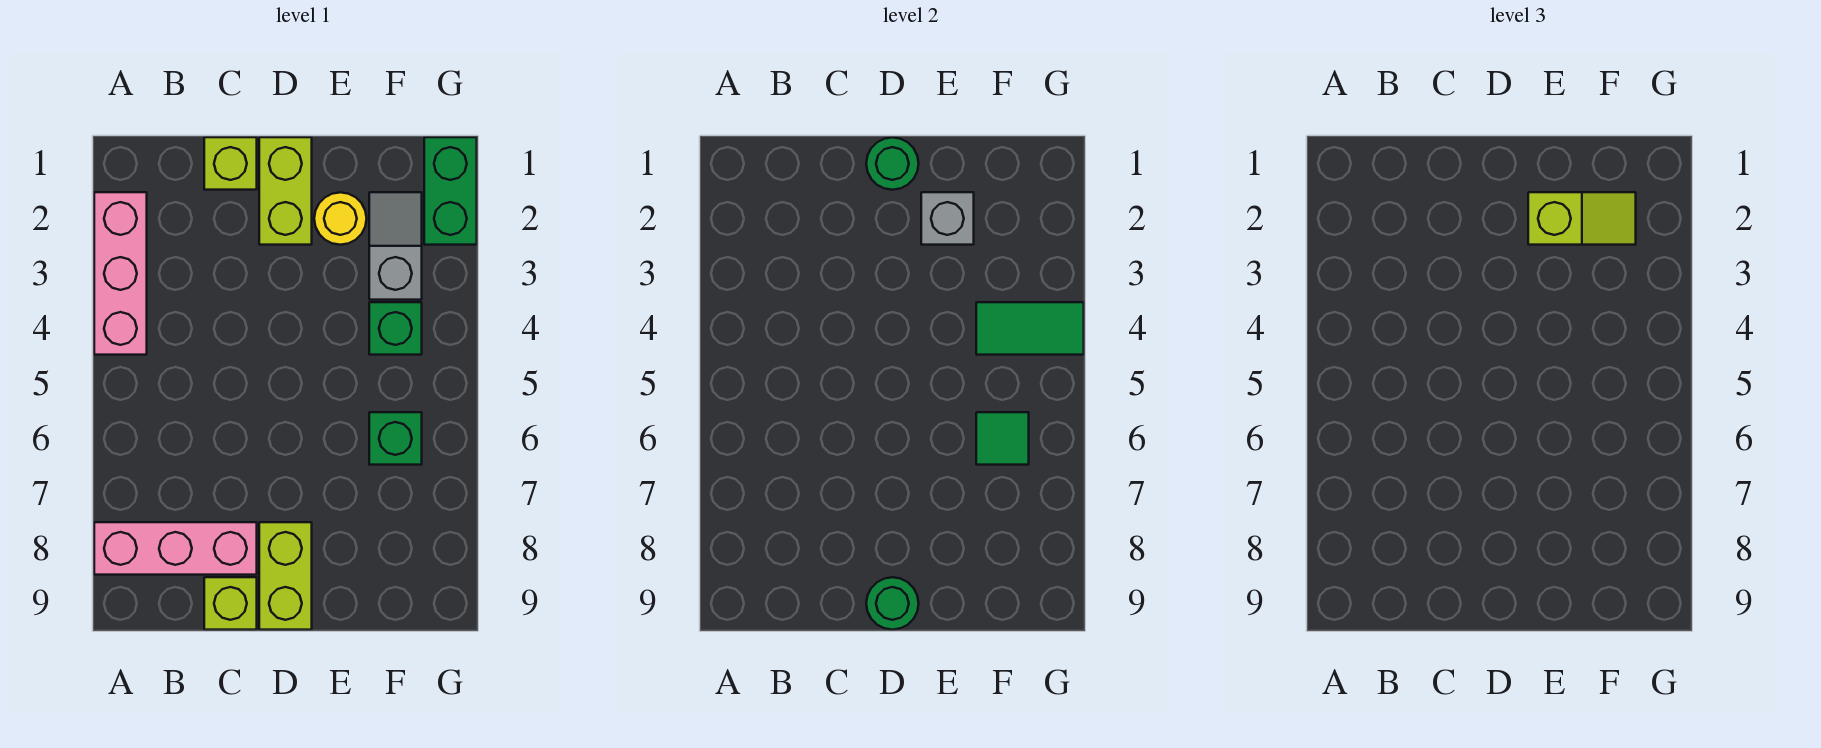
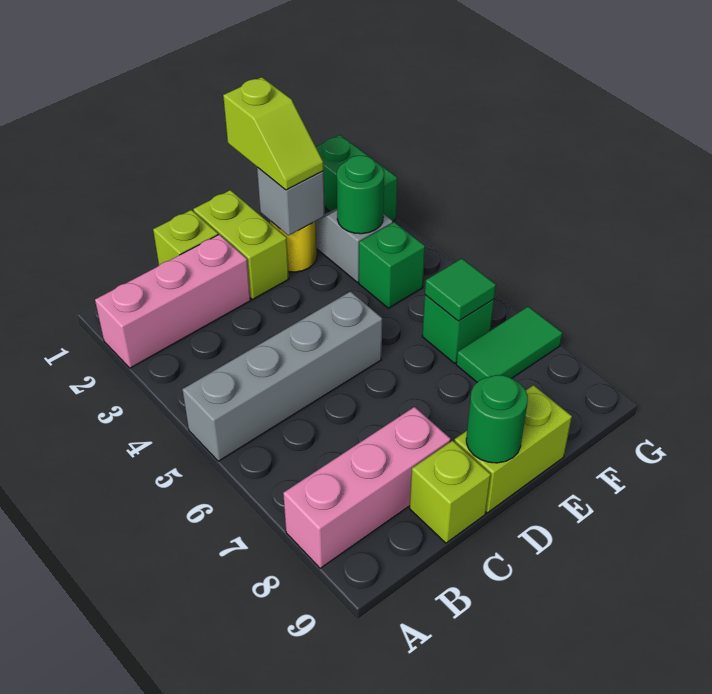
pink brick A2:A4 level 1 -> pink brick A2:C2 level 1
none -> grey brick A5:D5 level 1
green round brick D1 level 2 -> green round brick F3 level 2
lime brick D8:D9 level 1 -> lime brick D9:E9 level 1
lime slope E2:F2 level 3 top E -> lime slope E1:E2 level 3 top 1
green tile F4:G4 level 2 -> green tile F7:G7 level 1

